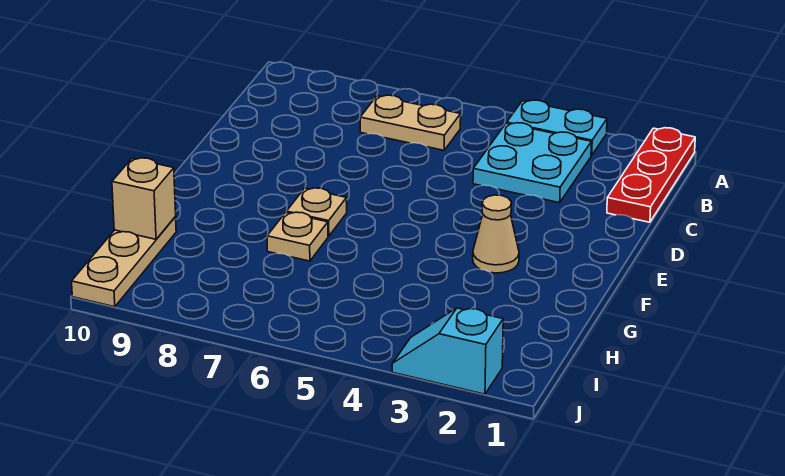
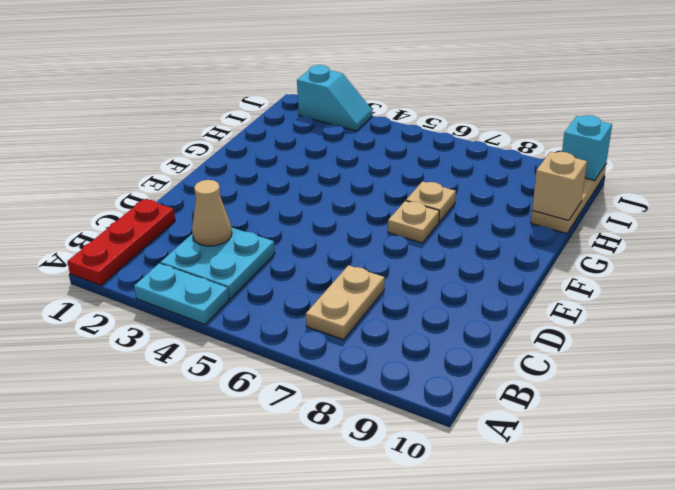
tan plate B6:B7 level 1 -> tan plate B7:C7 level 1
tan cone F3 level 1 -> tan cone C3 level 2
none -> cyan brick J10 level 2

